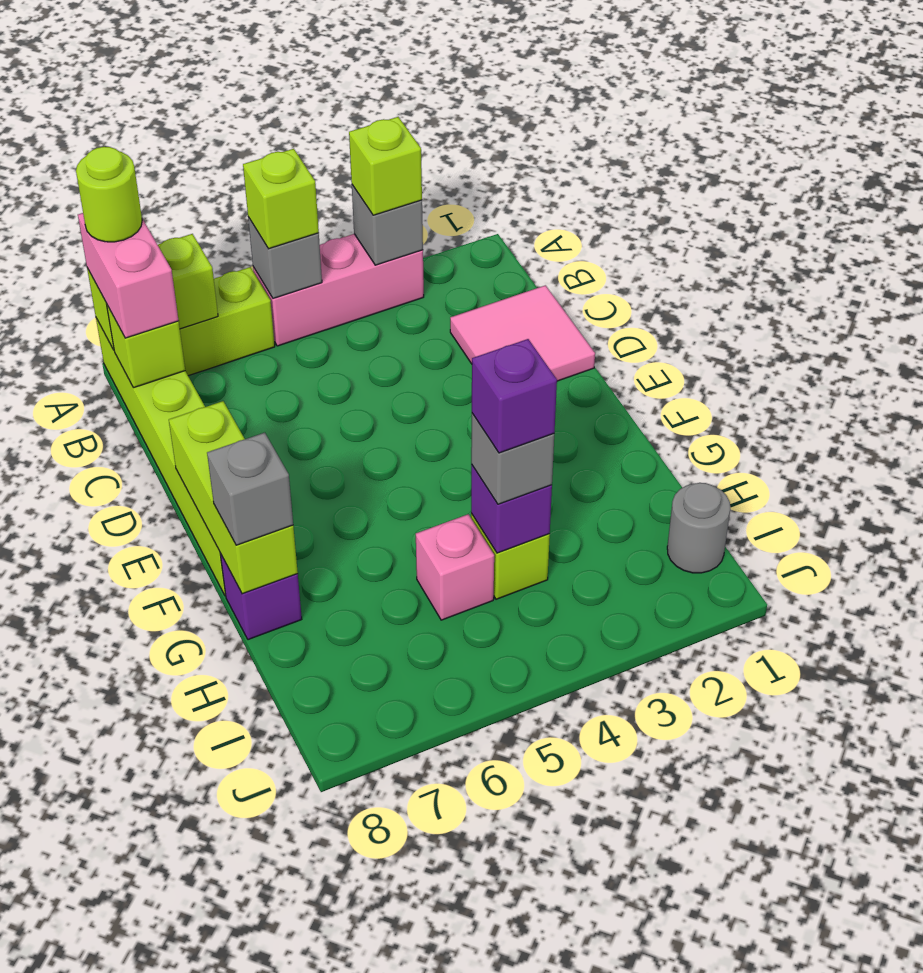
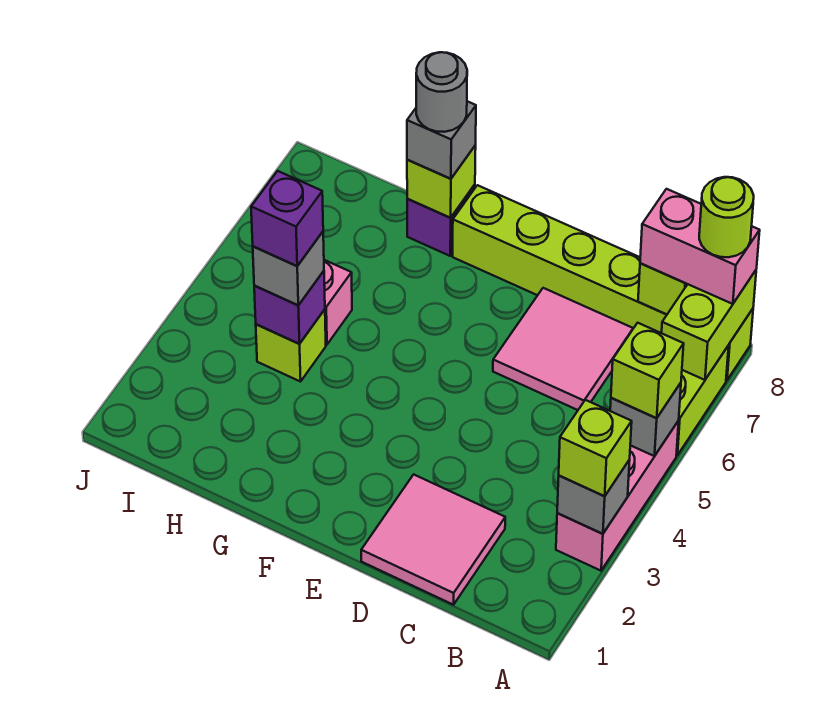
none -> pink tile C6:D7 level 1
lime brick E8:G8 level 2 -> lime brick G8 level 2
grey round brick I1 level 1 -> grey round brick G8 level 4

